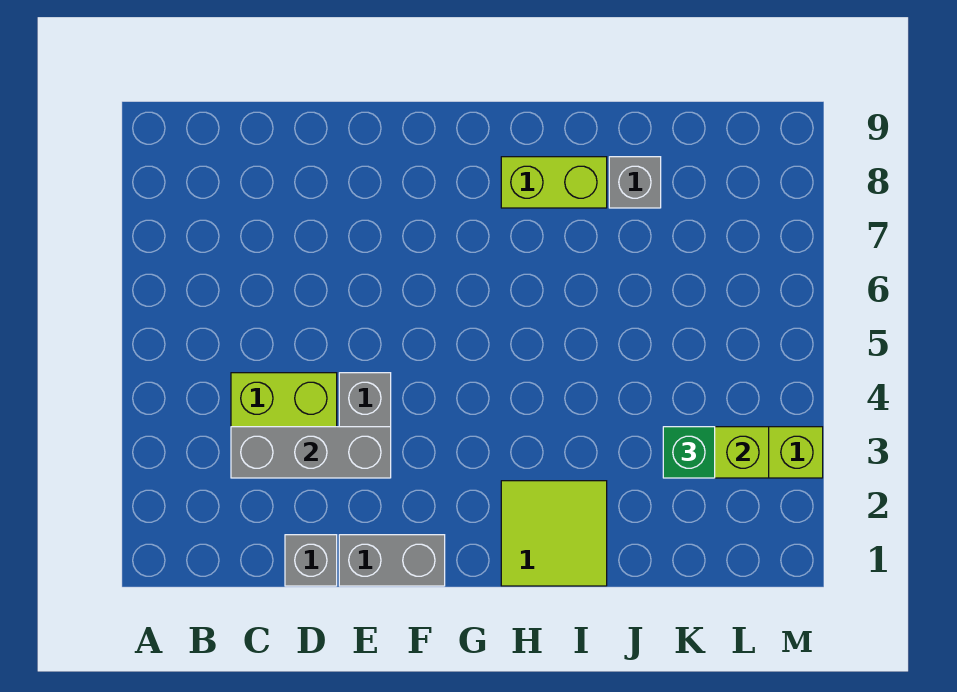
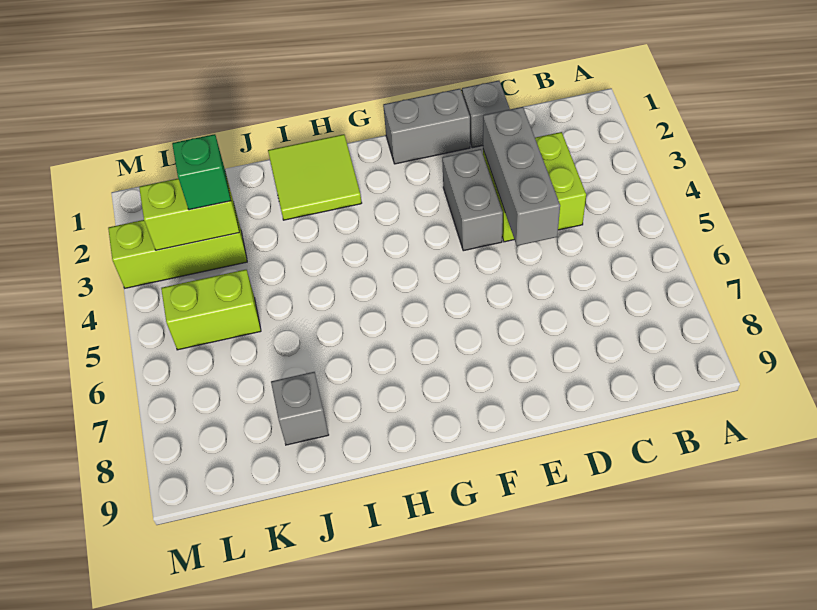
grey brick C3:E3 level 2 -> grey brick D3:D5 level 2
lime brick H8:I8 level 1 -> lime brick K5:L5 level 1

